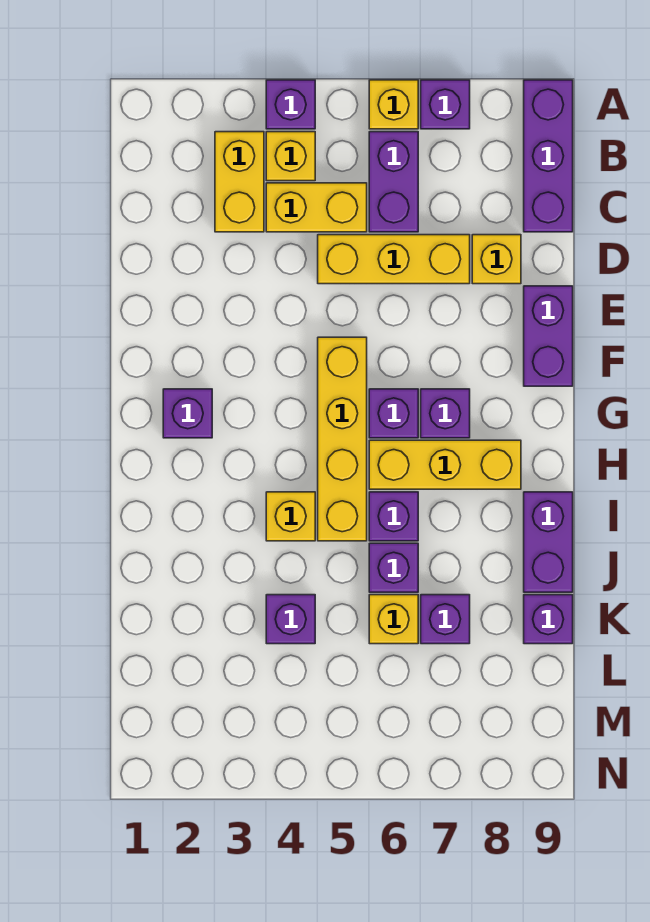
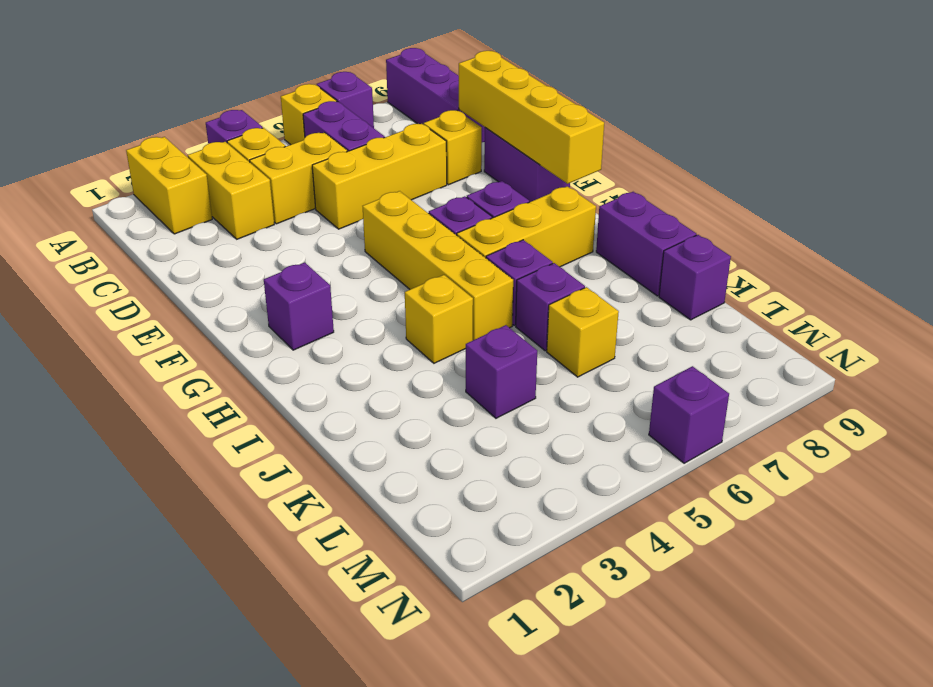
none -> yellow brick A2:B2 level 1
none -> yellow brick D9:G9 level 2
purple brick K7 level 1 -> purple brick N6 level 1

